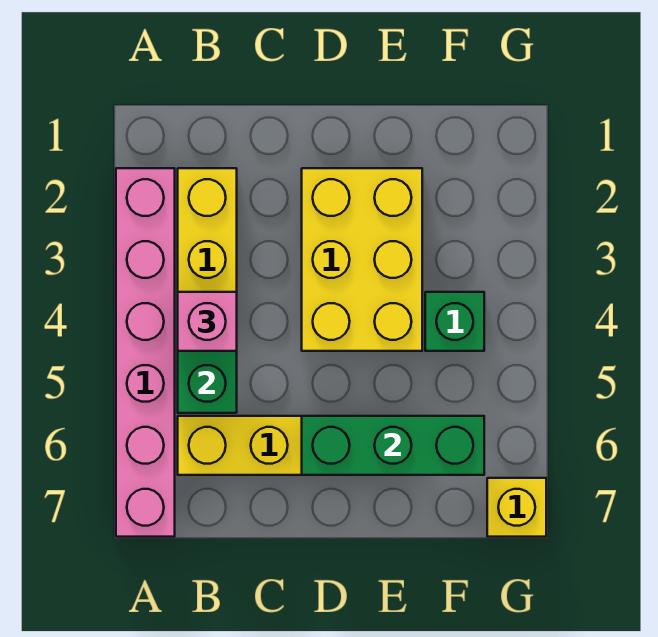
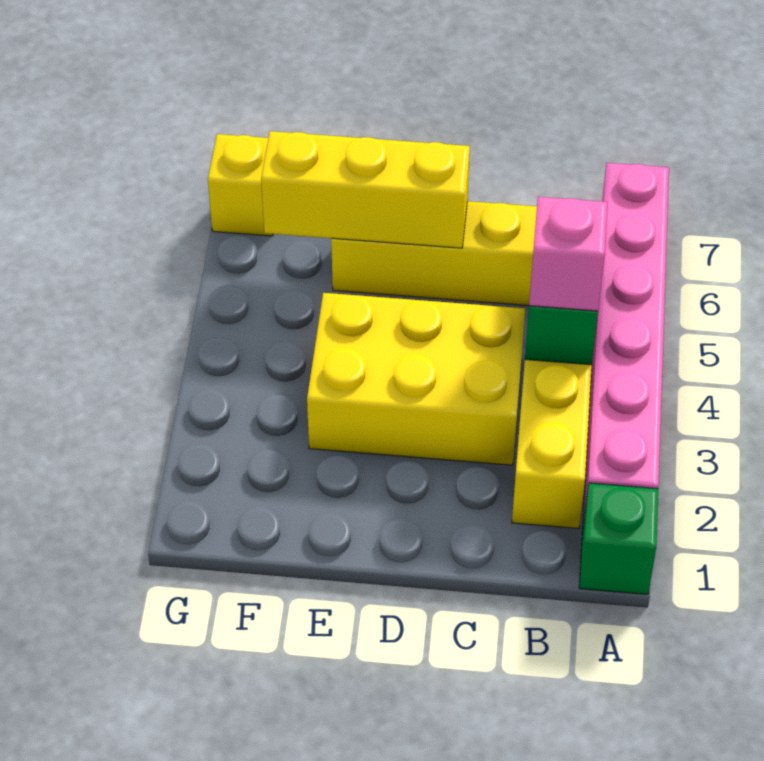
yellow brick D2:E4 level 1 -> yellow brick C3:E4 level 1
green brick D6:F6 level 2 -> yellow brick D6:F6 level 2
green brick F4 level 1 -> green brick A1 level 1

